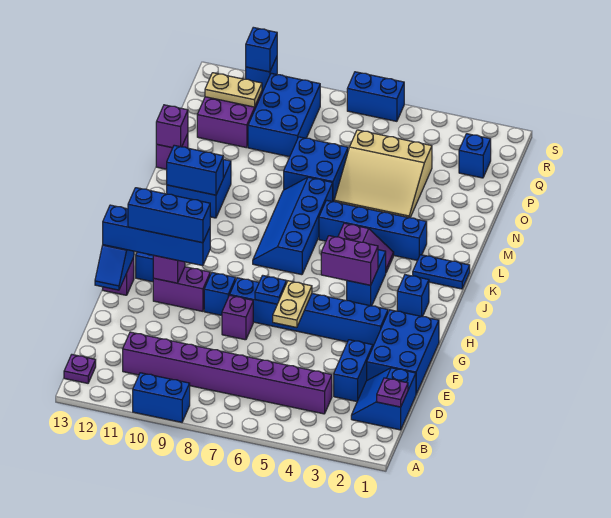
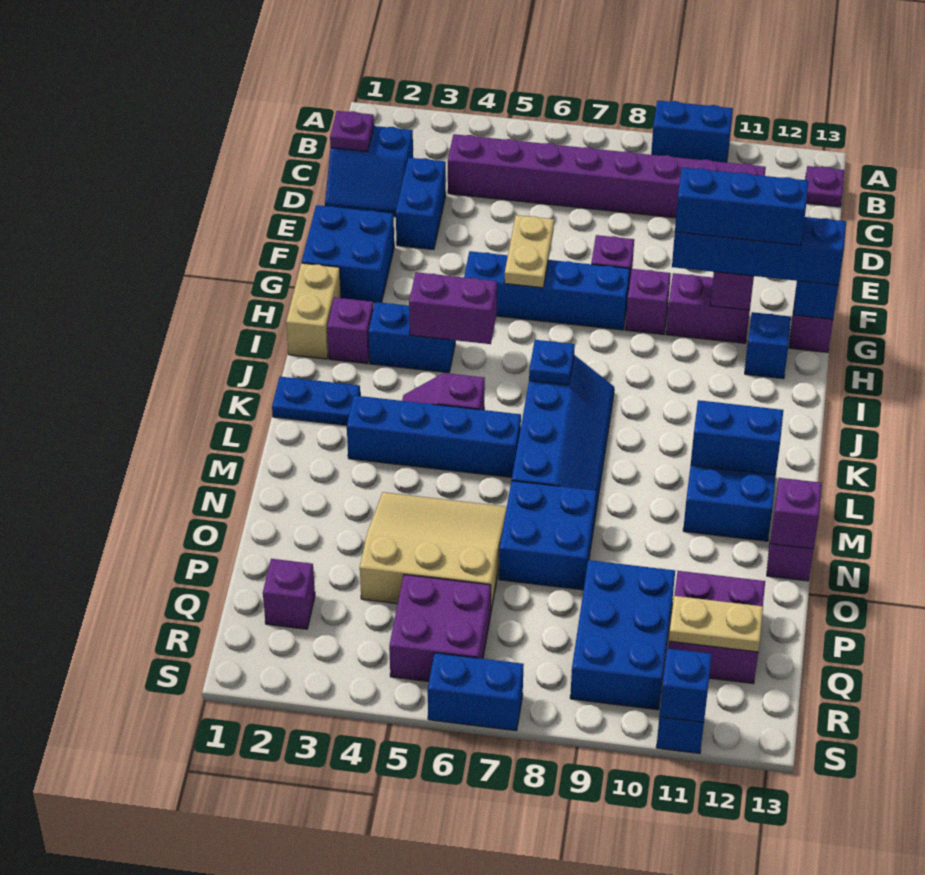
blue slope C1:D2 level 1 top 1 -> blue slope C1:D2 level 1 top C
blue brick E1:G2 level 1 -> blue brick F1:G2 level 1
blue brick G3:G8 level 1 -> blue brick G5:G8 level 1
blue plate G7 level 2 -> blue plate J7 level 2
blue brick G9 level 1 -> purple brick G9 level 1
none -> tan brick H1:I1 level 1
blue brick I2 level 1 -> purple brick I2 level 1
blue brick I4:J4 level 1 -> blue brick I3:I4 level 1
blue brick Q2 level 1 -> purple brick Q2 level 1
none -> purple brick Q5:R6 level 1

